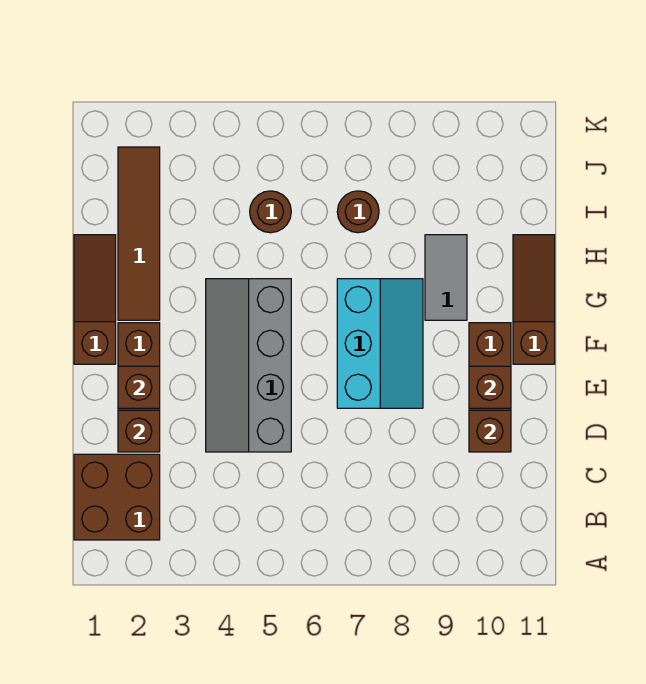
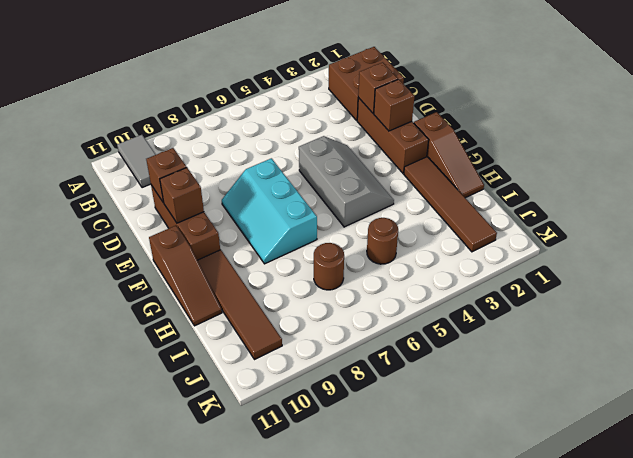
grey slope D4:G5 level 1 top 5 -> grey slope E4:G5 level 1 top 5
grey tile G9:H9 level 1 -> grey tile A10:B10 level 1
none -> brown tile G10:J10 level 1

